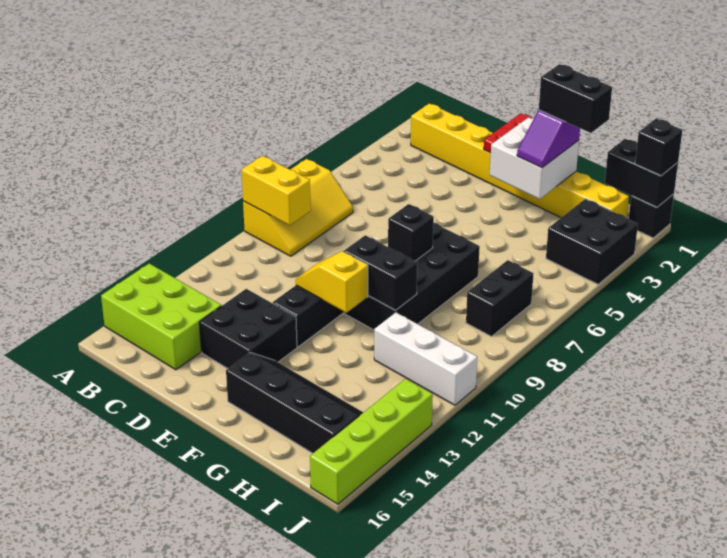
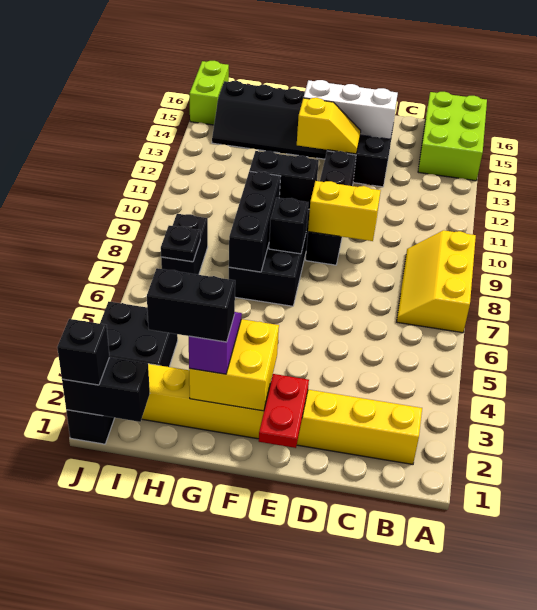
yellow brick A9:B9 level 2 -> yellow brick D9:E9 level 2
lime brick A14:C15 level 1 -> lime brick A14:B16 level 1
yellow slope E11:F11 level 2 top F -> yellow slope E13:F13 level 2 top F
white brick F2:G3 level 2 -> yellow brick F2:G3 level 2
none -> black brick G7:G9 level 2
white brick H11:J11 level 1 -> white brick D14:F14 level 2
none -> black plate I7 level 2
lime brick J13:J16 level 1 -> lime brick J15:J16 level 1

